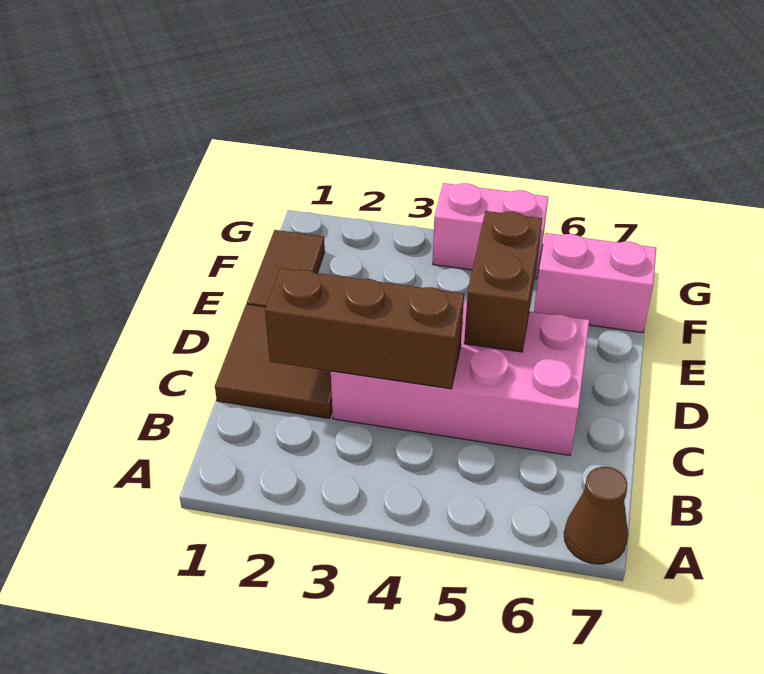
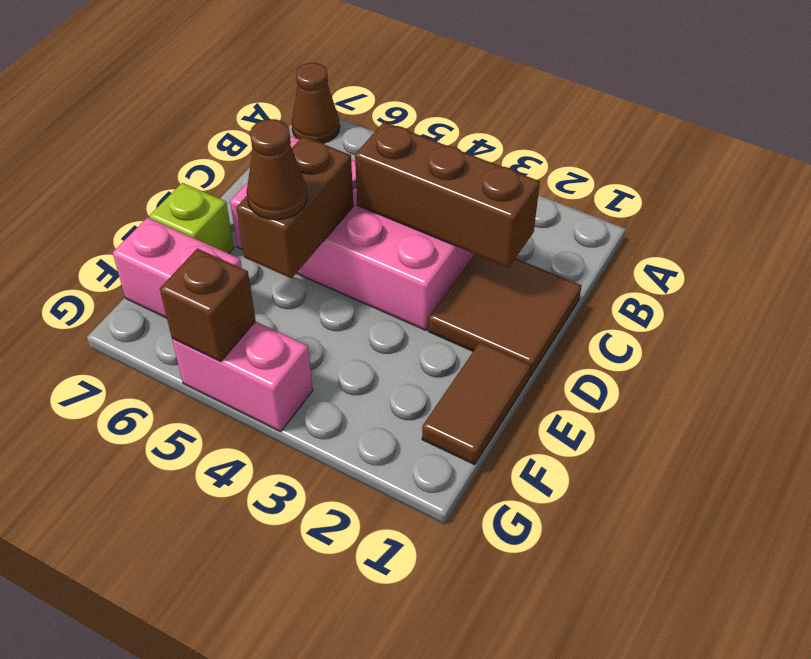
none -> brown cone E5 level 3
none -> lime brick E7 level 1
none -> brown brick G5 level 2

